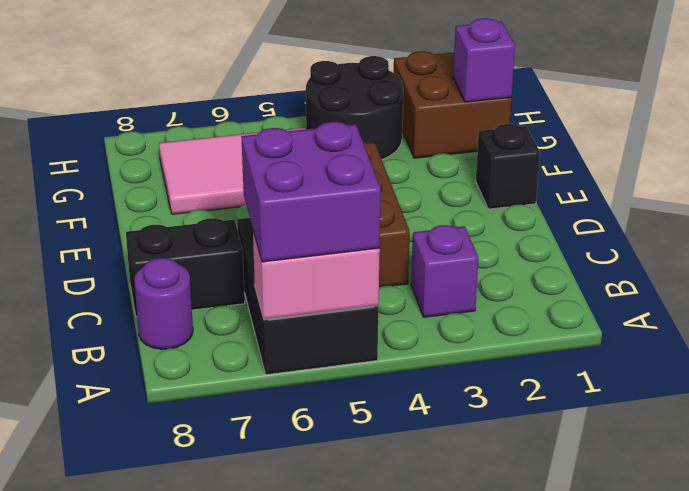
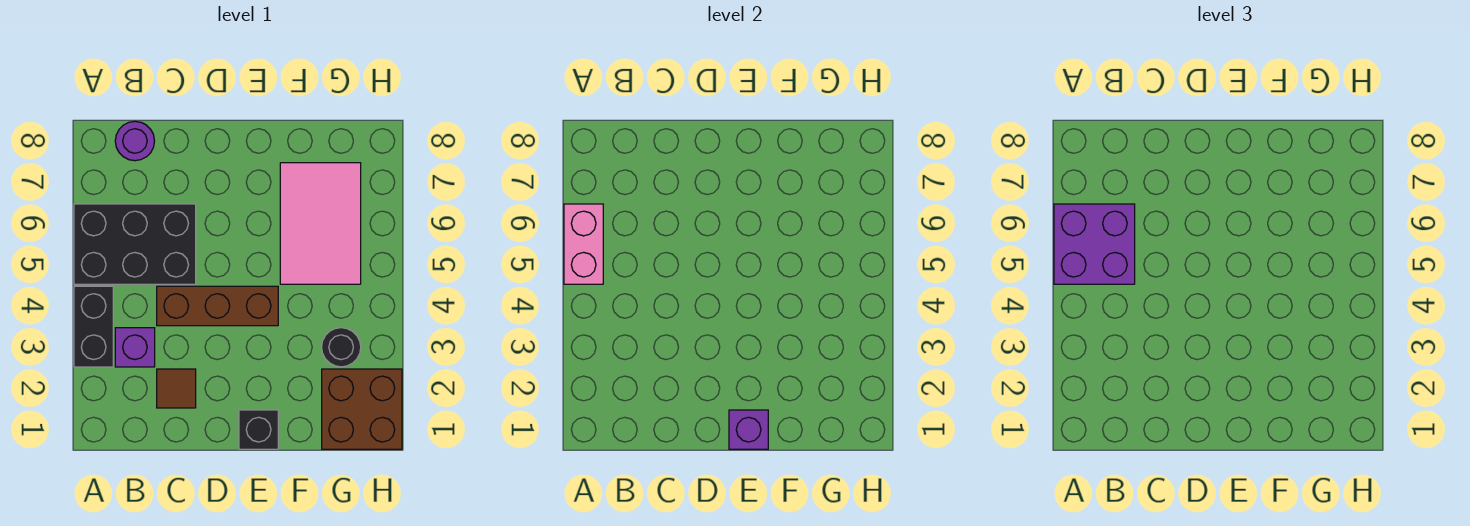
none -> brown tile C2 level 1
black brick C7:C8 level 1 -> black brick A3:A4 level 1
purple brick G1 level 2 -> purple brick E1 level 2
black round brick G3:H4 level 1 -> black round brick G3 level 1

